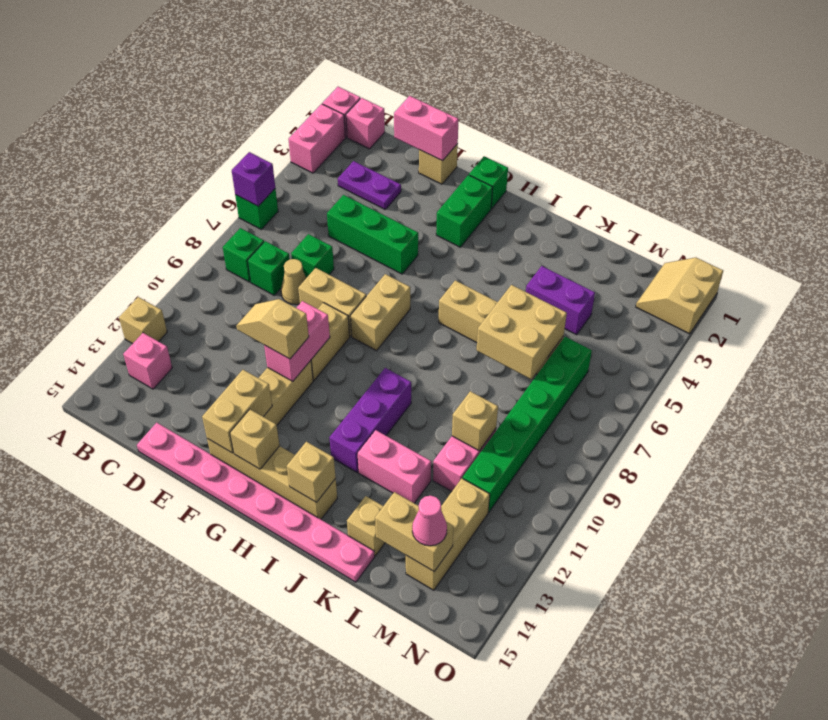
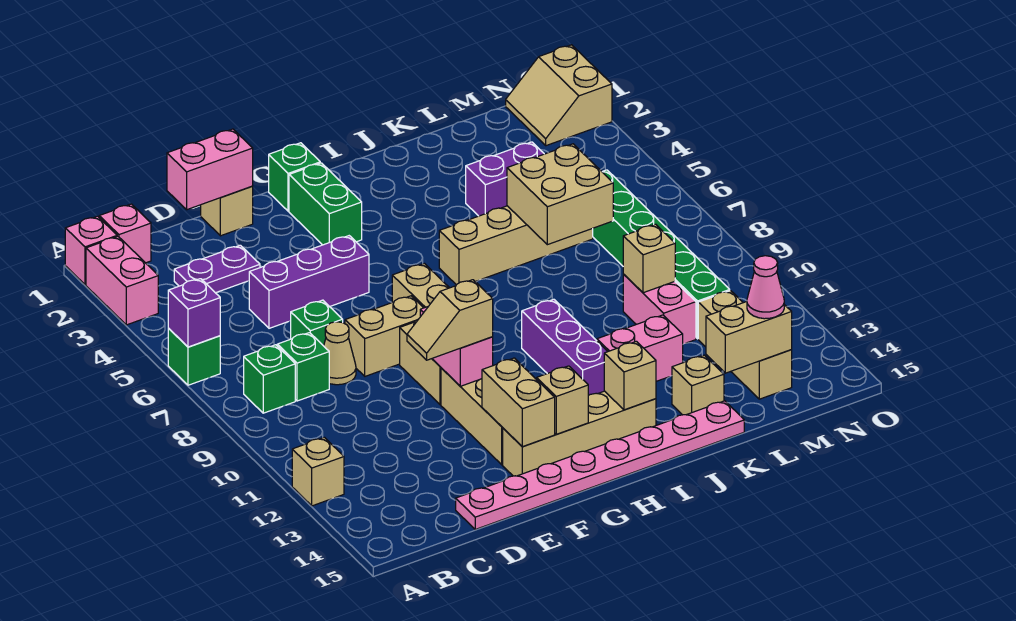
pink brick B13 level 1 -> none
green brick D5:F5 level 1 -> purple brick D5:F5 level 1

